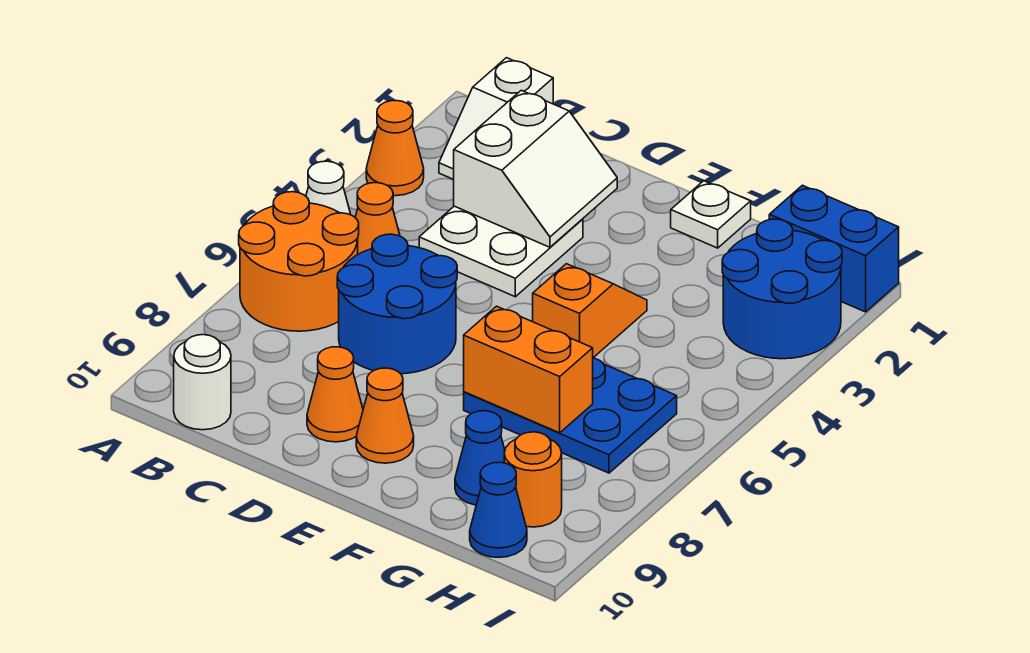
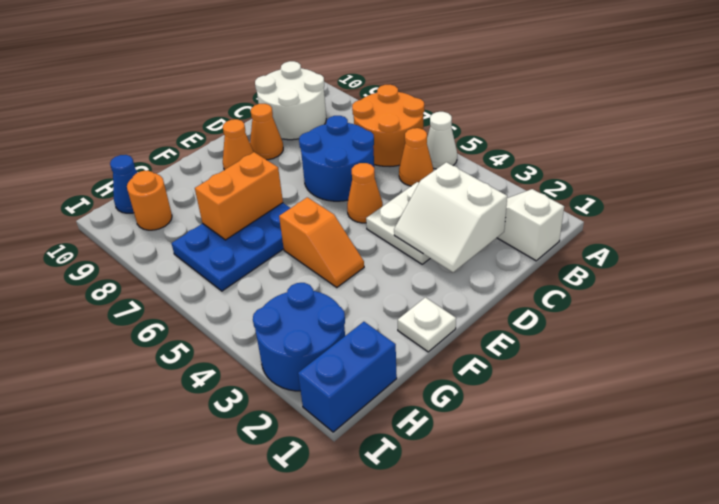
orange cone A3 level 1 -> orange cone D5 level 1
white round brick B10 level 1 -> white round brick B9:C10 level 1
blue cone G9 level 1 -> none

